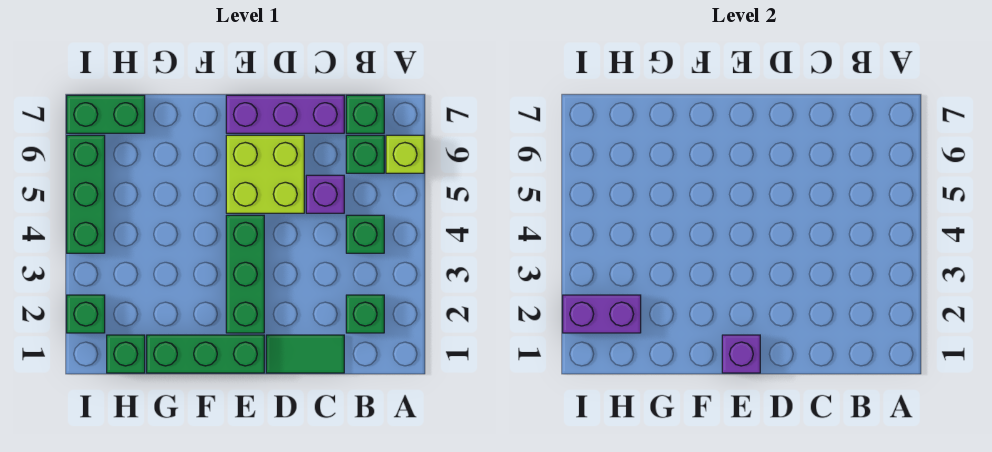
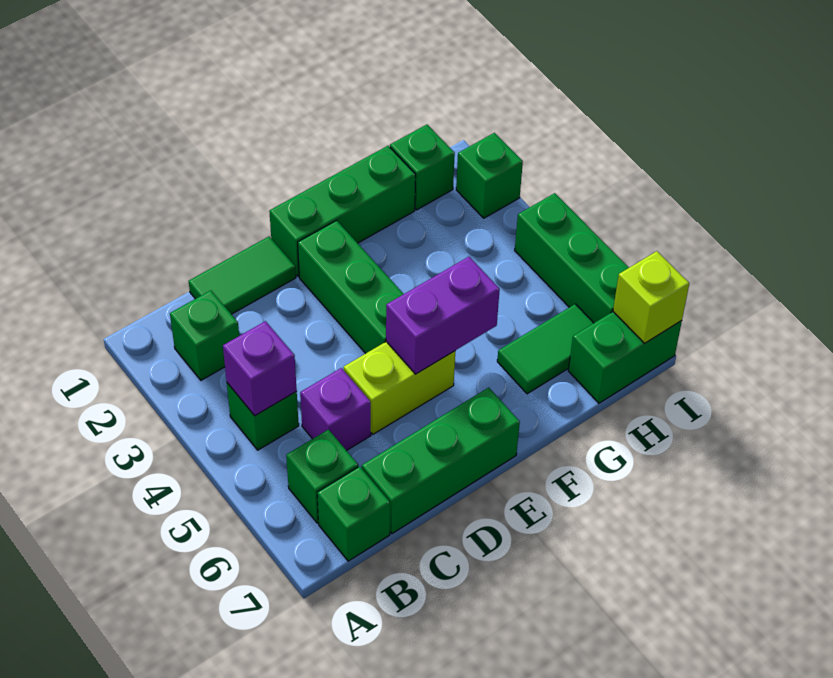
lime brick A6 level 1 -> lime brick I7 level 2
purple brick C7:E7 level 1 -> green brick C7:E7 level 1
lime brick D5:E6 level 1 -> lime brick D5:E5 level 1
purple brick E1 level 2 -> purple brick B4 level 2
none -> green tile G6:H6 level 1
purple brick H2:I2 level 2 -> purple brick E5:F5 level 2

